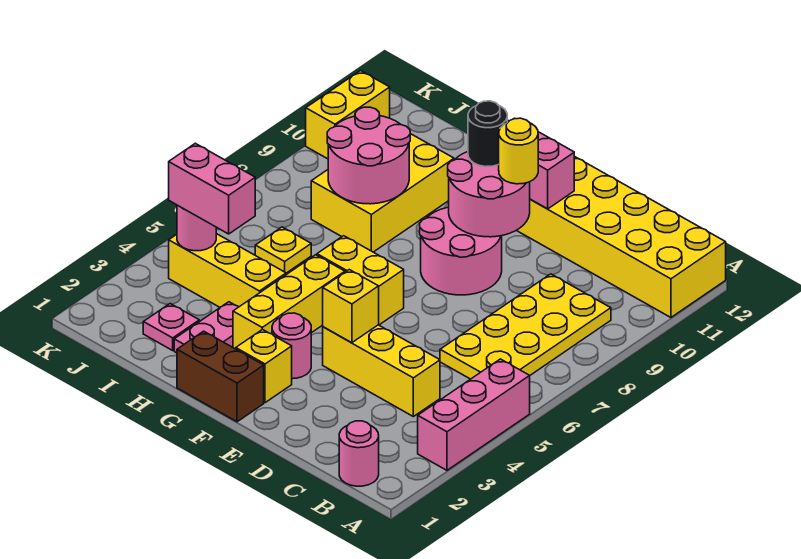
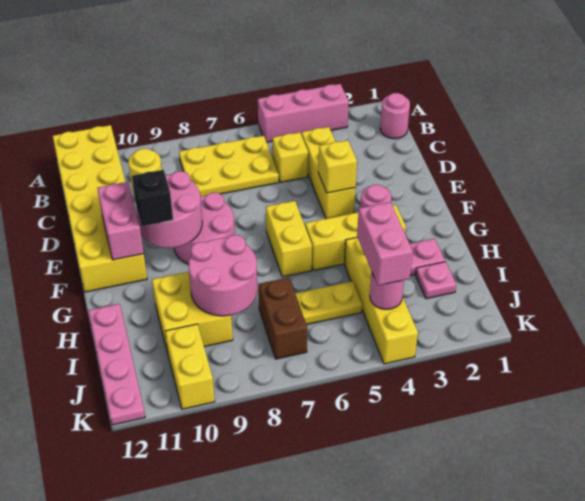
yellow plate B6:C9 level 1 -> yellow plate B6:C8 level 1
brown brick F1:G1 level 1 -> brown brick I7:J7 level 1
yellow brick F2 level 1 -> yellow brick C5 level 1
black round brick F10 level 3 -> black brick F10 level 3
yellow brick H4:J4 level 1 -> yellow brick H4:K4 level 1
yellow brick H8:I10 level 1 -> yellow brick H9:I10 level 1
none -> pink plate H12:K12 level 1
yellow plate I6 level 1 -> yellow plate I5:I6 level 1
yellow brick K10:K11 level 1 -> yellow brick J10:K10 level 1

